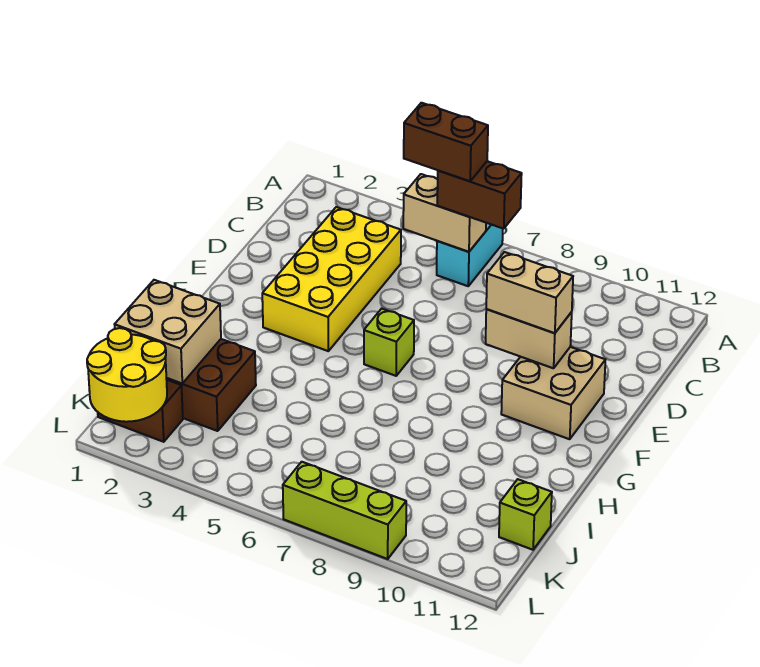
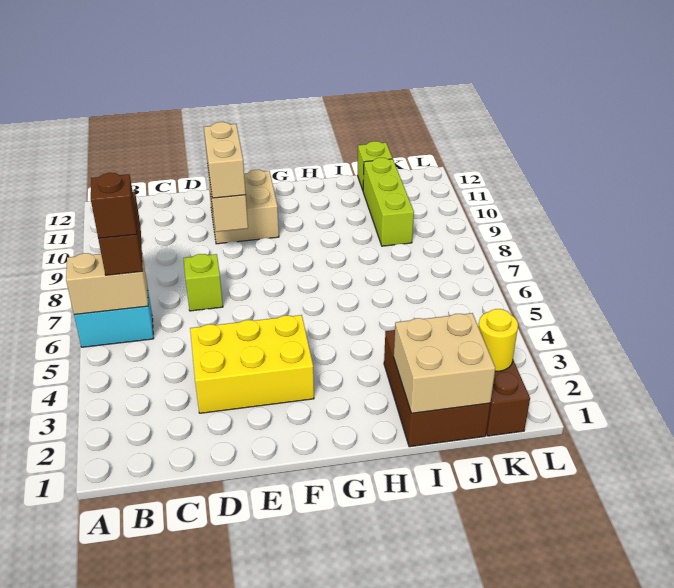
tan brick B5:B6 level 2 -> tan brick A6:B6 level 2
brown brick B5:B6 level 4 -> brown brick B6 level 4
yellow brick C3:F4 level 1 -> yellow brick D3:F4 level 1
lime brick F6 level 1 -> lime brick D7 level 1
yellow round brick K1:L2 level 2 -> yellow round brick K2 level 2
lime brick L7:L9 level 1 -> lime brick J9:J11 level 1

